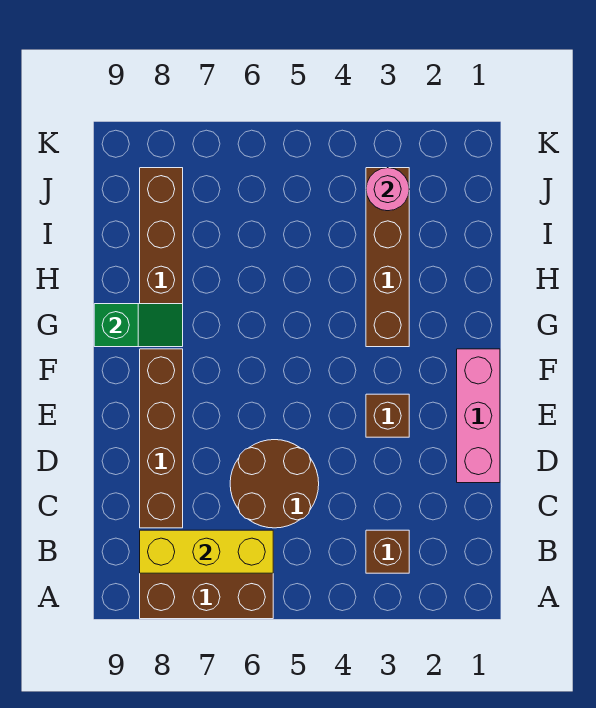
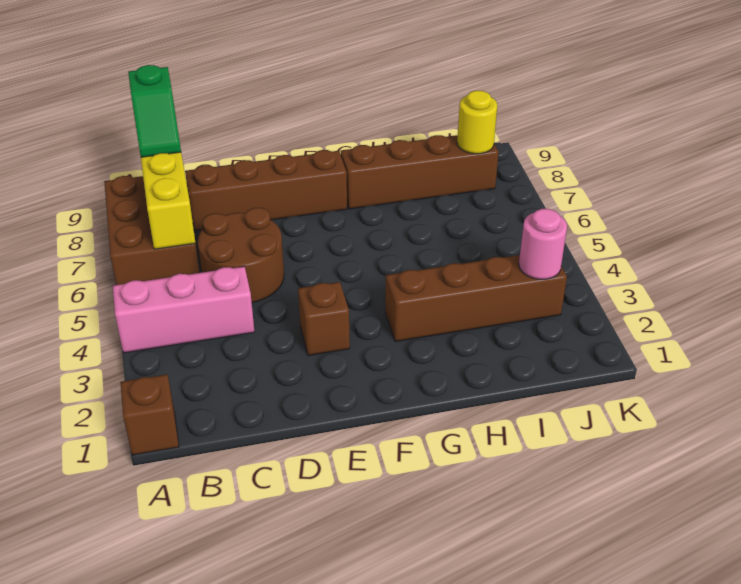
brown brick B3 level 1 -> brown brick A1 level 1
pink brick D1:F1 level 1 -> pink brick A4:C4 level 1
green slope G8:G9 level 2 top 9 -> green slope B8:B9 level 3 top 9
none -> yellow round brick J8 level 2

